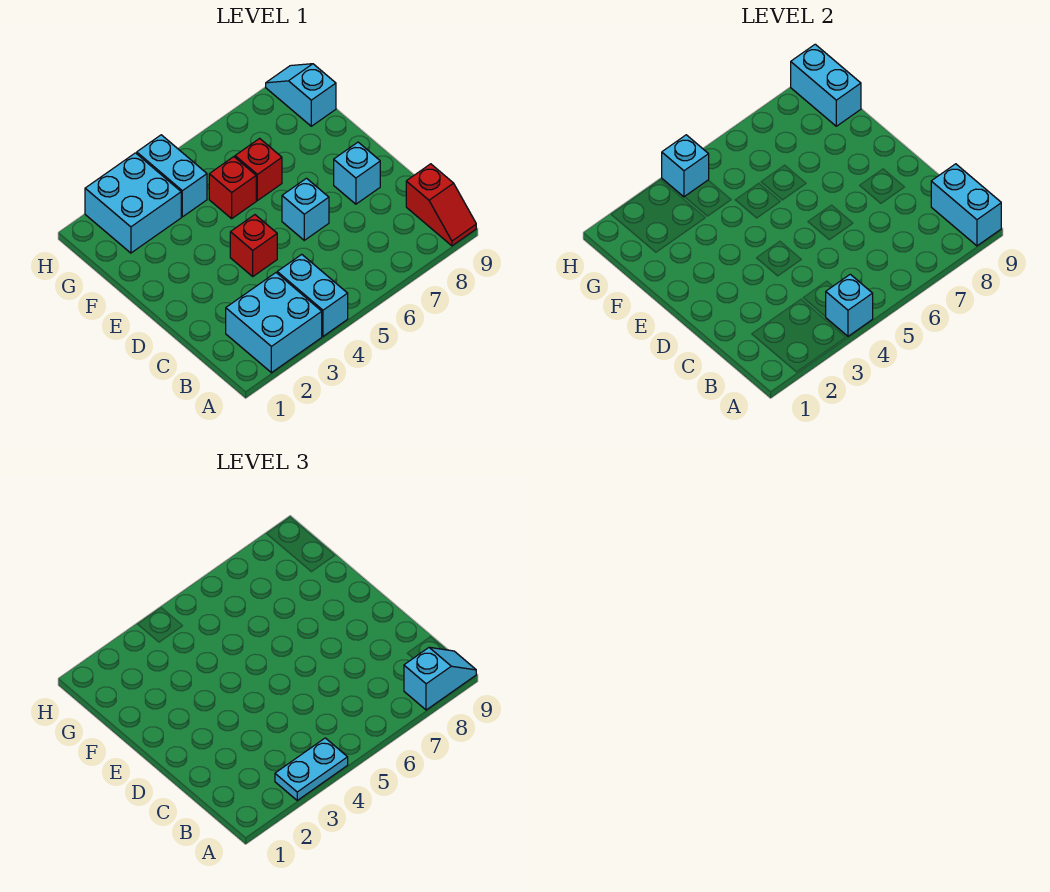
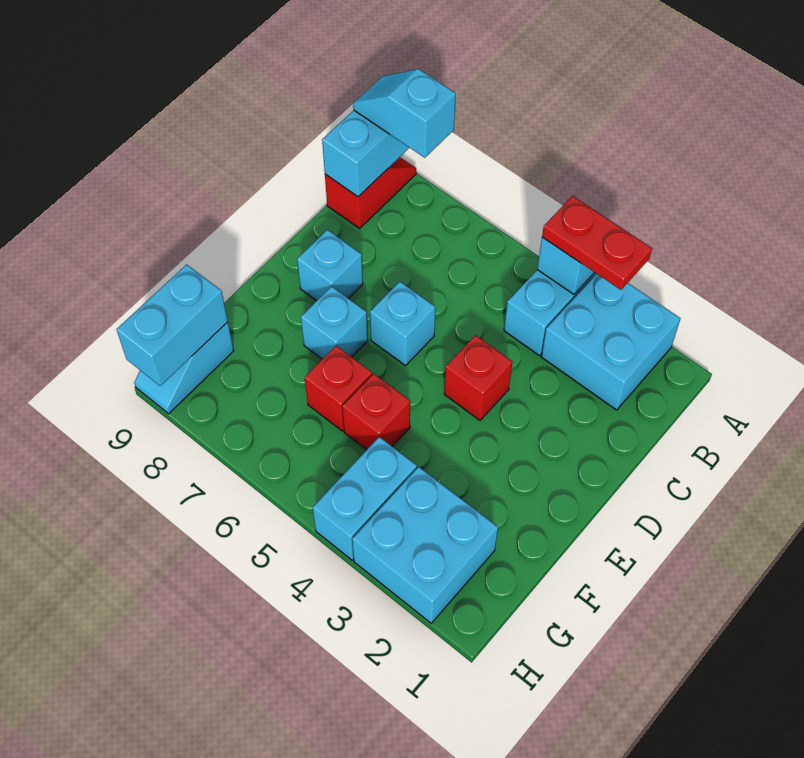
cyan plate A3:A4 level 3 -> red plate A3:A4 level 3
cyan brick H4 level 2 -> cyan brick E7 level 1

